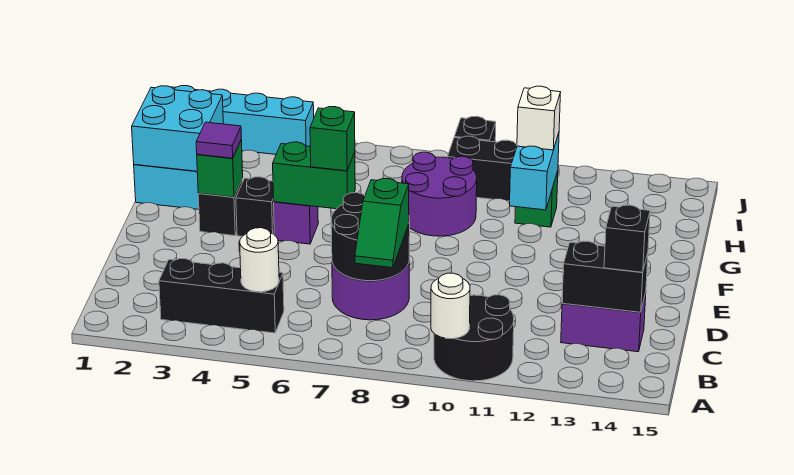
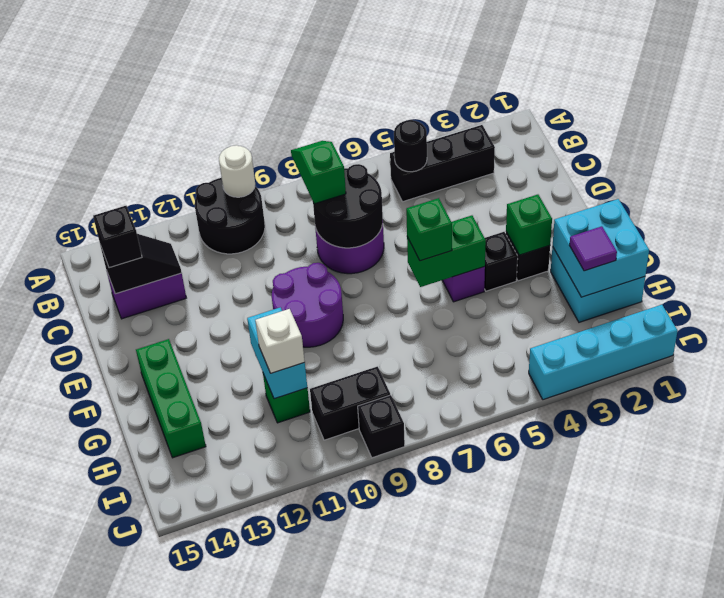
white round brick B5 level 2 -> black round brick B5 level 2
black brick C13:C14 level 2 -> black slope C13:C14 level 2 top 14
purple tile F3 level 3 -> purple tile H2 level 3
none -> green brick F14:H14 level 1
purple round brick G8:H9 level 1 -> purple round brick E9:F10 level 1

